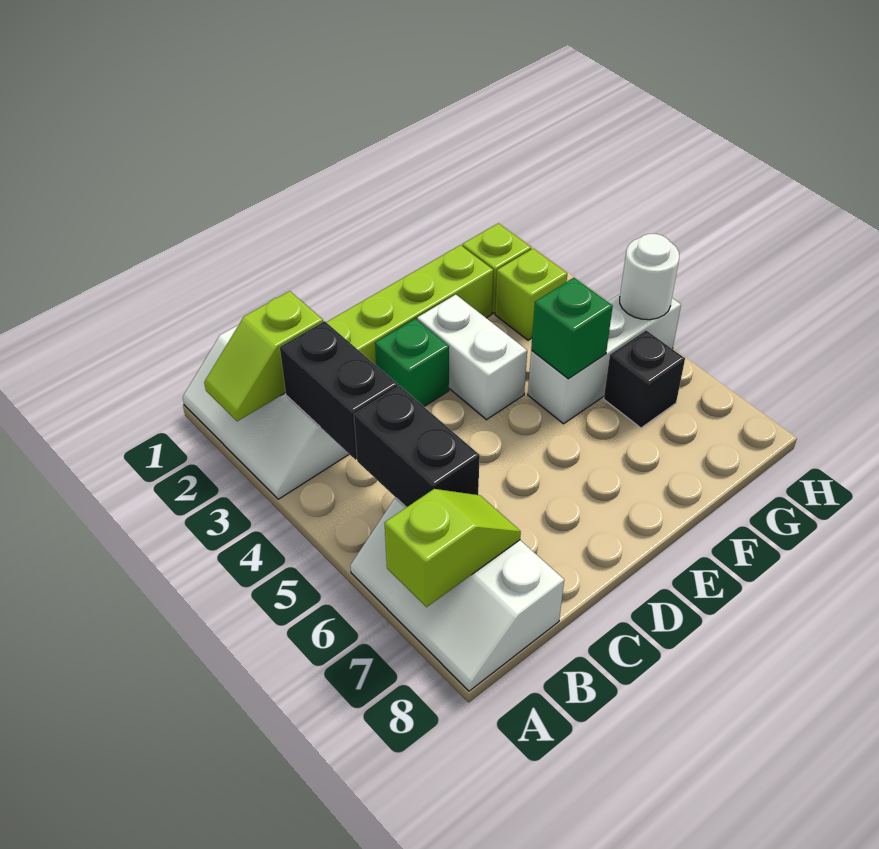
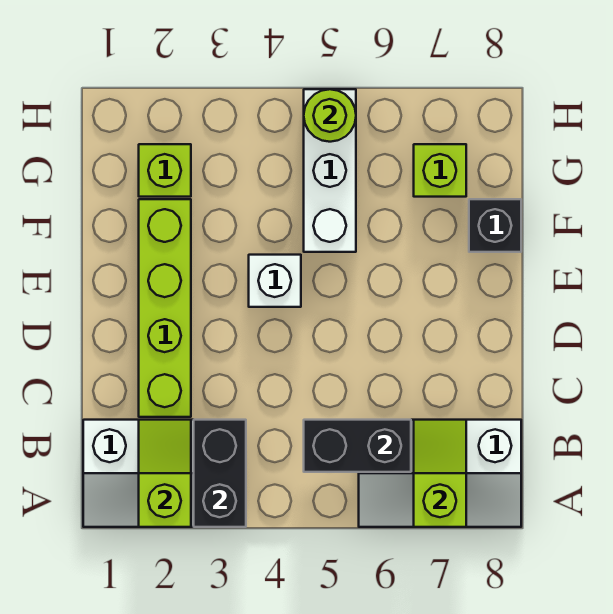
lime slope A2:B2 level 2 top B -> lime slope A2:B2 level 2 top A
black brick B3:B4 level 2 -> black brick A3:B3 level 2
green brick D3 level 1 -> none
white brick E3:E4 level 1 -> white brick E4 level 1
green brick F5 level 2 -> none
lime brick G3 level 1 -> lime brick G7 level 1
black brick G6 level 1 -> black brick F8 level 1
white round brick H5 level 2 -> lime round brick H5 level 2

